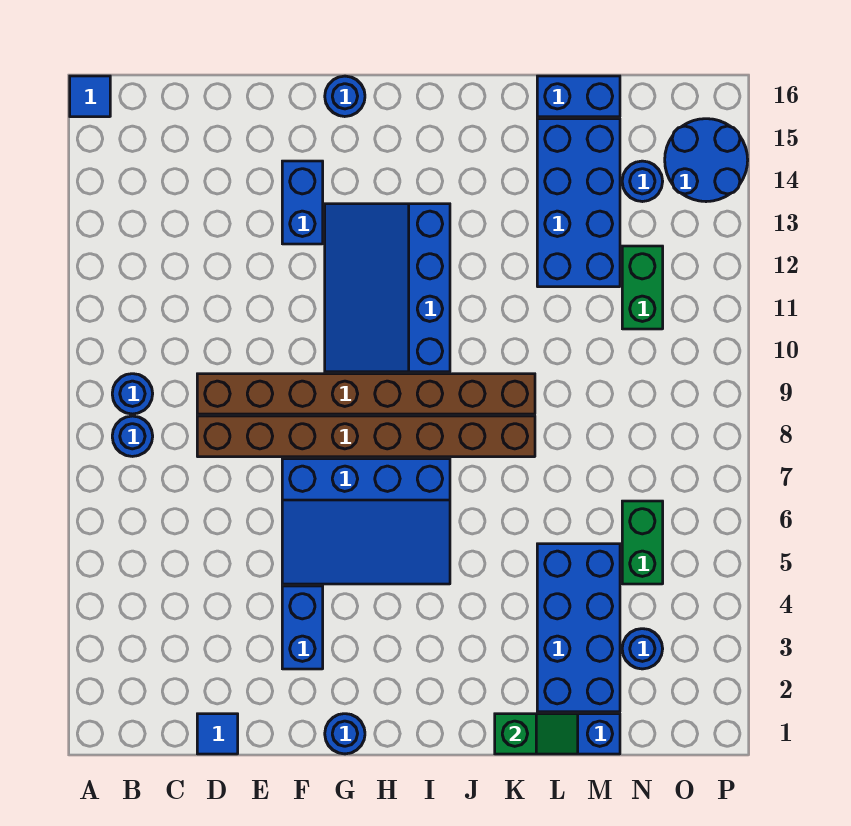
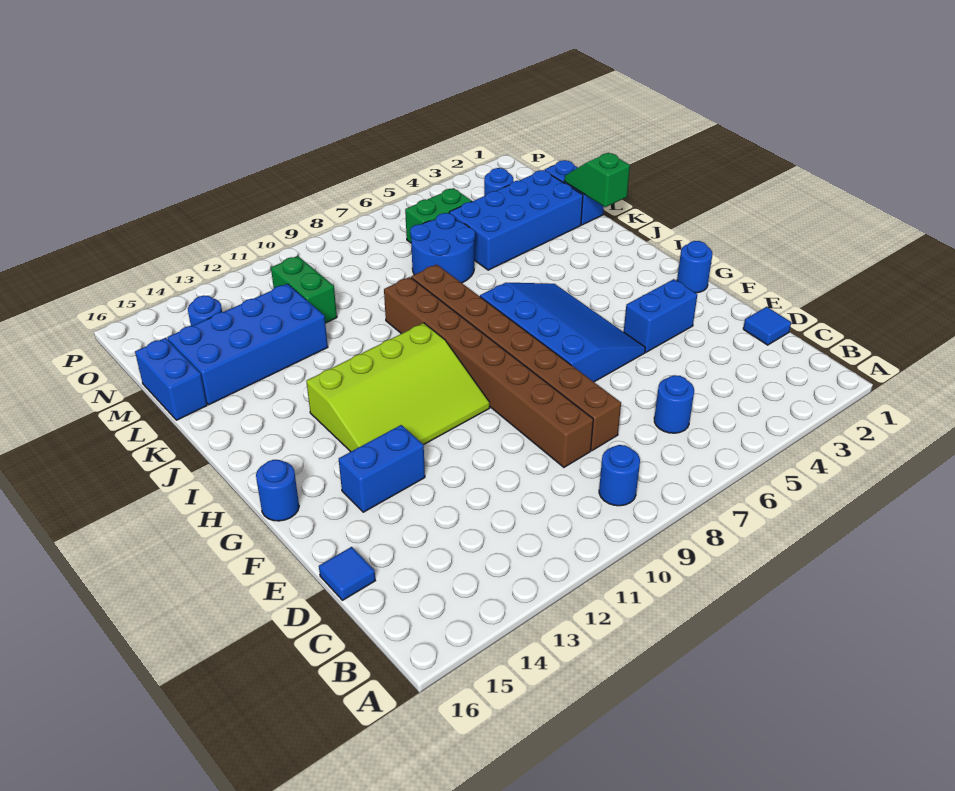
blue tile A16 level 1 -> blue tile D16 level 1
blue round brick B8 level 1 -> blue round brick C6 level 1
blue slope G10:I13 level 1 top I -> lime slope G10:I13 level 1 top I
green brick N11:N12 level 1 -> green brick M11:N11 level 1
blue round brick O14:P15 level 1 -> blue round brick L6:M7 level 1

